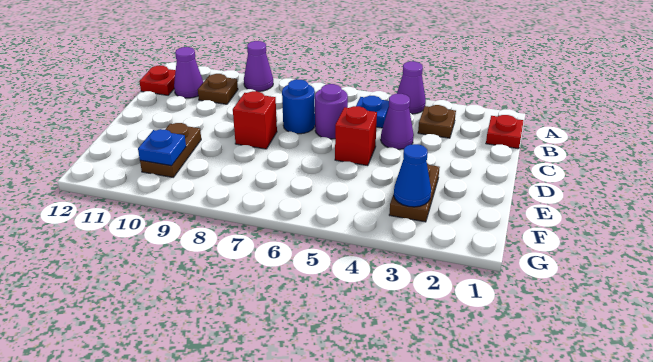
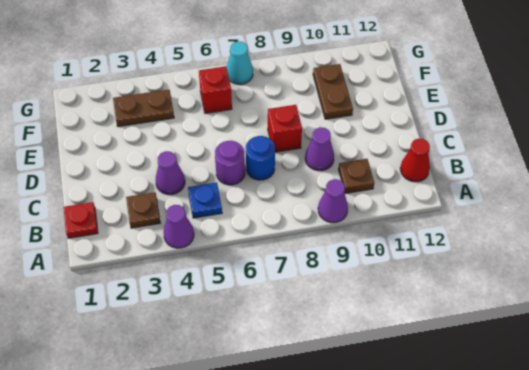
purple cone B11 level 1 -> purple cone C9 level 1
red plate B12 level 1 -> red cone B12 level 1
red brick D5 level 1 -> red brick F6 level 1
brown plate E3:F3 level 1 -> brown plate F3:F4 level 1
blue cone F3 level 2 -> none
blue plate F10 level 2 -> none
none -> cyan cone G7 level 1

